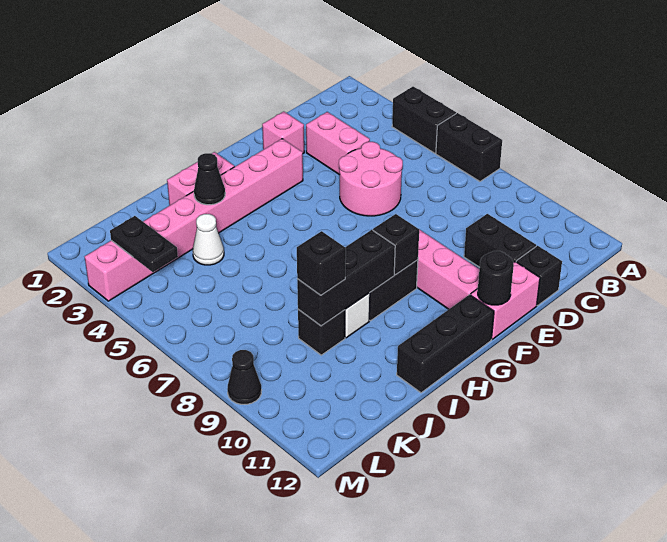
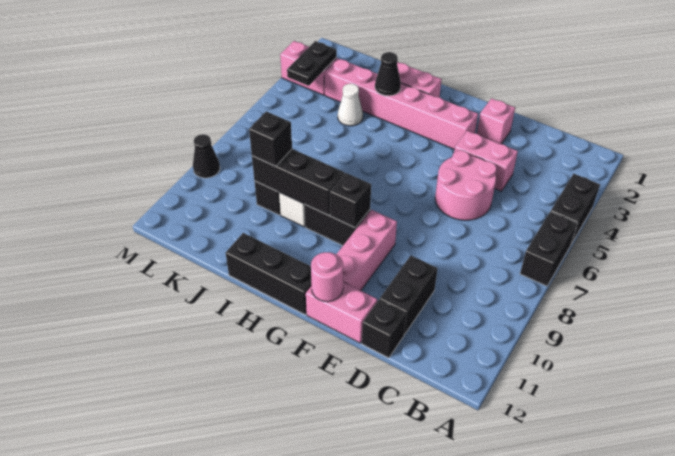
pink brick D3:D4 level 1 -> pink brick D4:E4 level 1
black round brick F12 level 2 -> pink round brick F12 level 2

